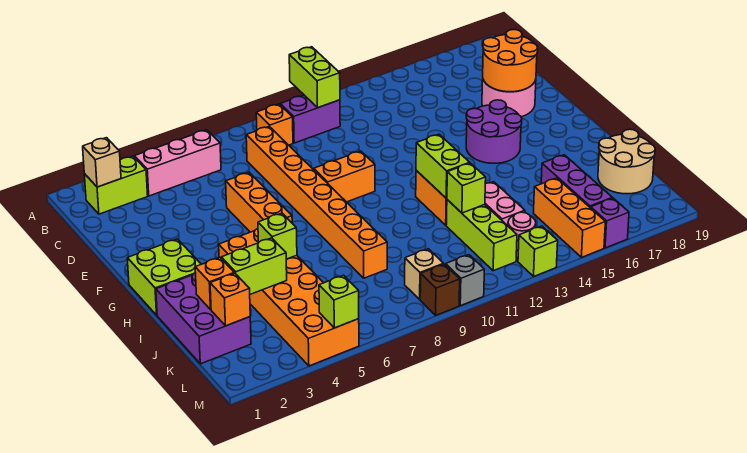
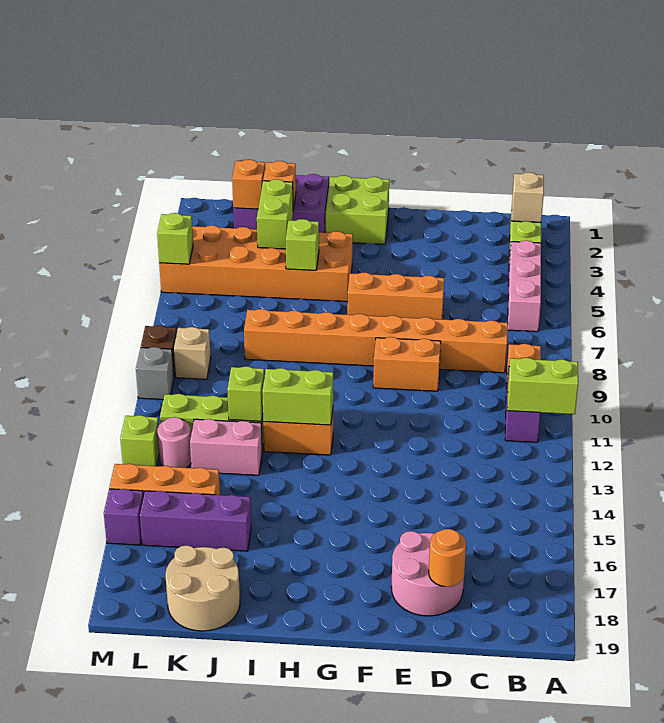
orange round brick D17:E18 level 2 -> orange round brick D18 level 2
orange brick F9:F10 level 1 -> orange brick E9:F9 level 1
purple round brick F15:G16 level 1 -> none

